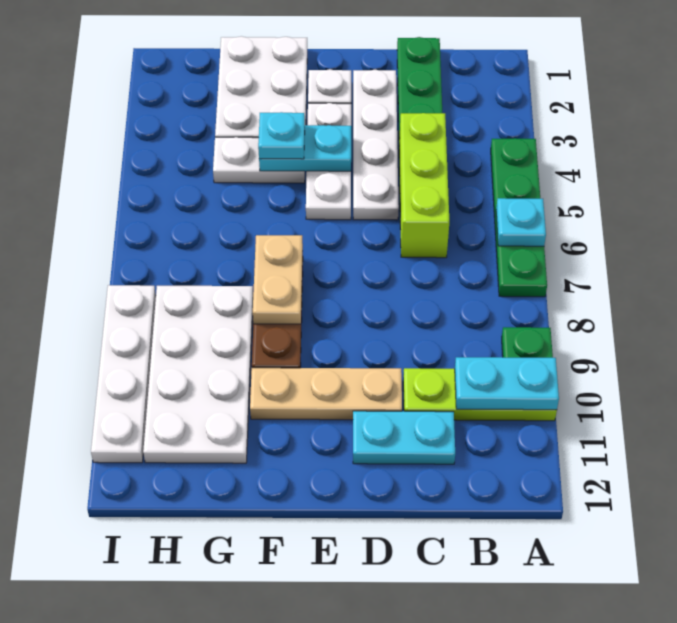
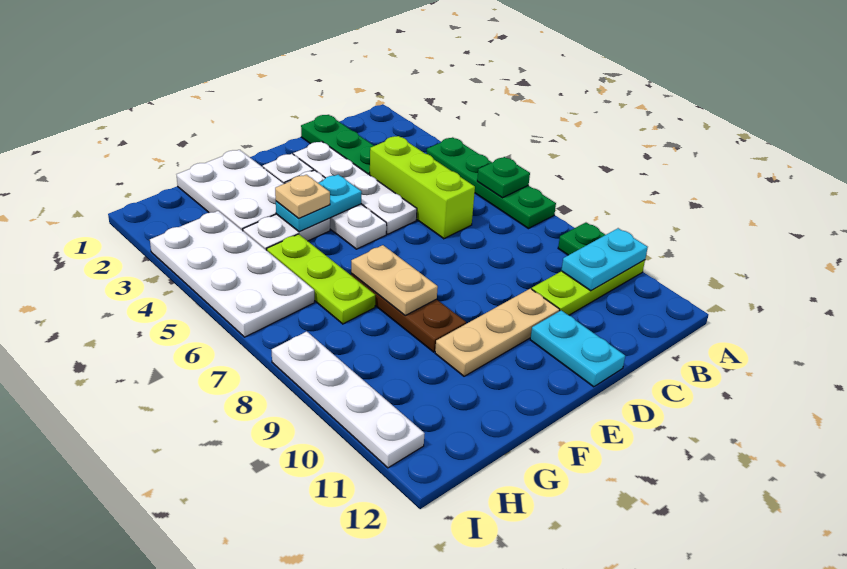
cyan plate A6 level 2 -> green plate A6 level 2
cyan plate C11:D11 level 1 -> cyan plate D11:D12 level 1
cyan plate F4 level 3 -> tan plate F4 level 3
none -> lime plate G5:G7 level 1
white plate G8:H11 level 1 -> white plate H3:I6 level 1

